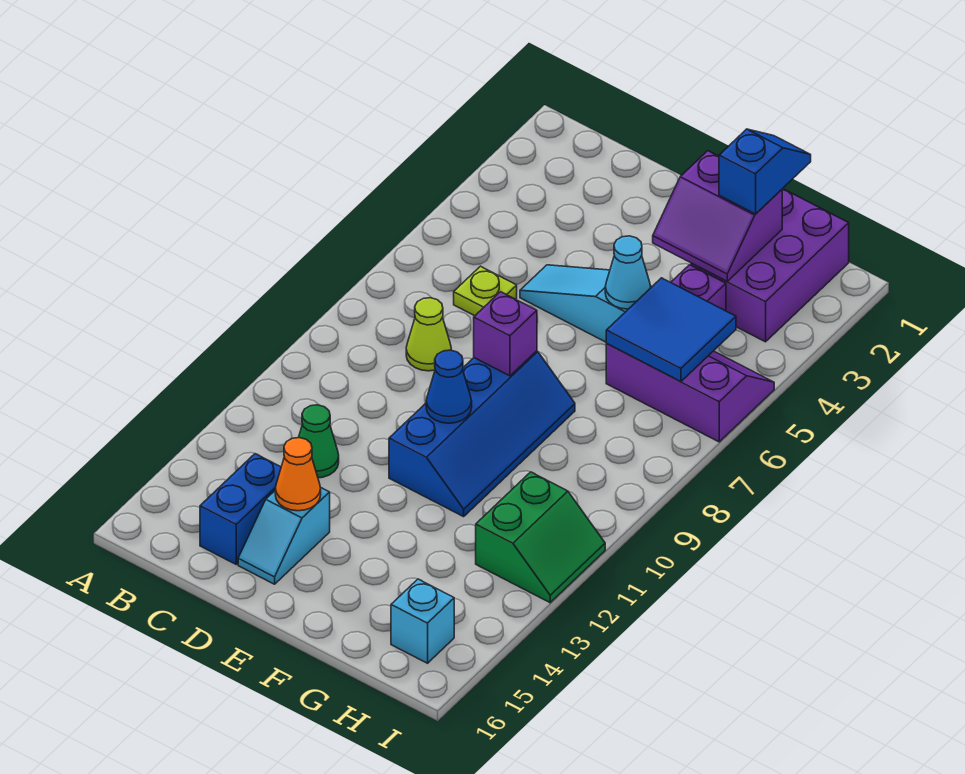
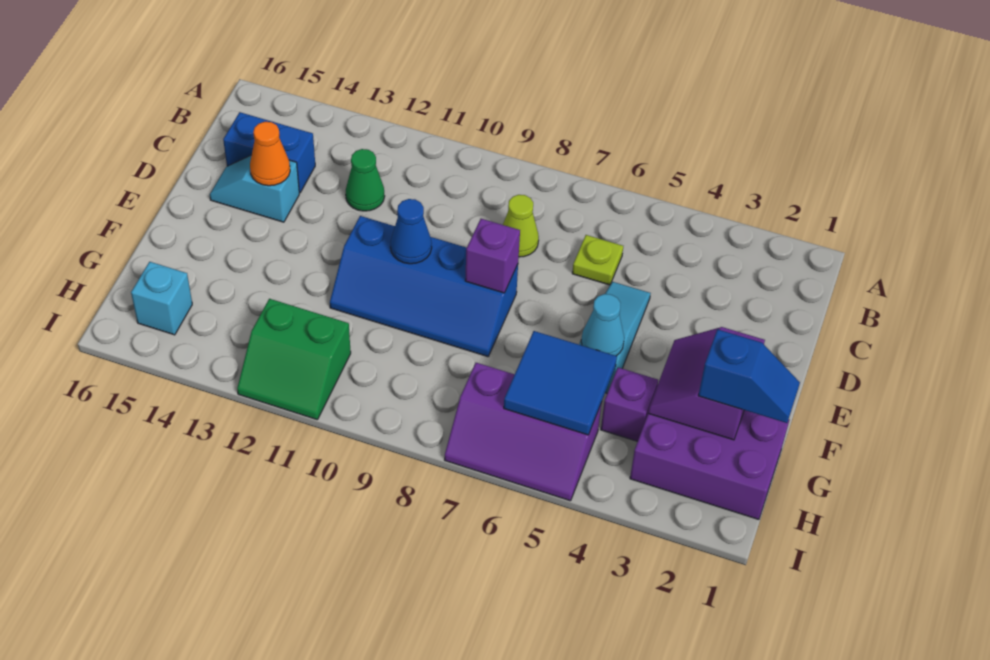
purple slope G5:I6 level 1 top 6 -> purple slope H5:I7 level 1 top H

